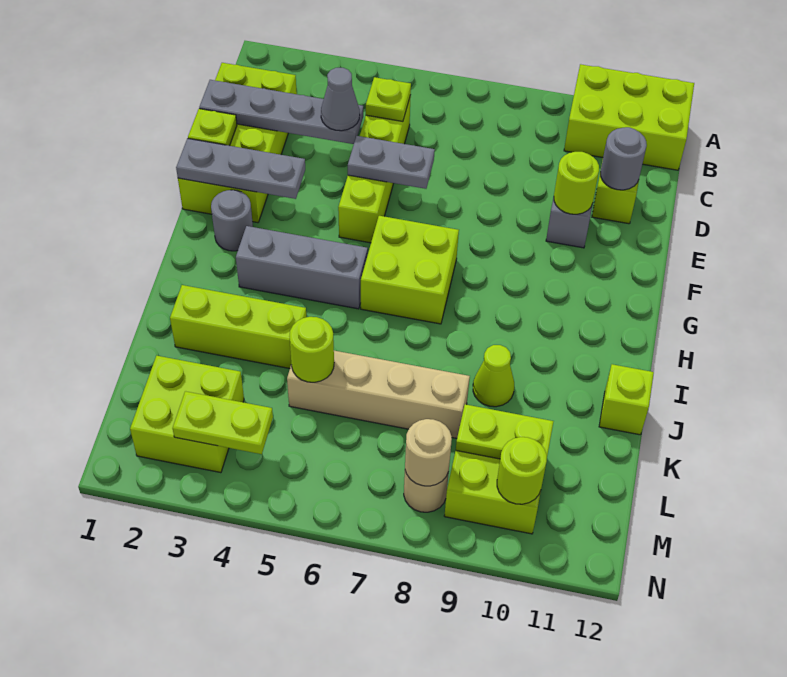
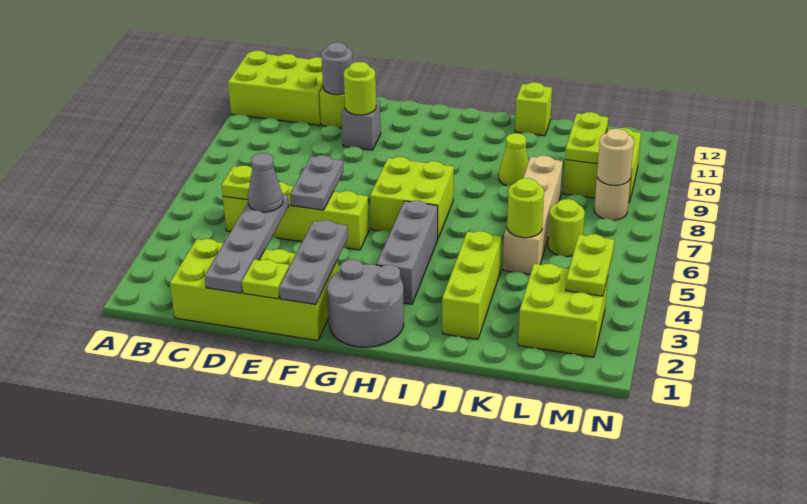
lime brick A10:B12 level 1 -> lime brick A11:C12 level 1
grey round brick G2 level 1 -> grey round brick G1:H2 level 1
lime round brick M10 level 2 -> lime round brick L6 level 1

